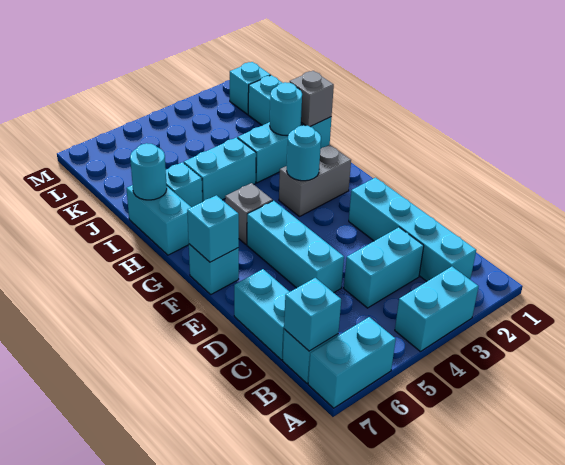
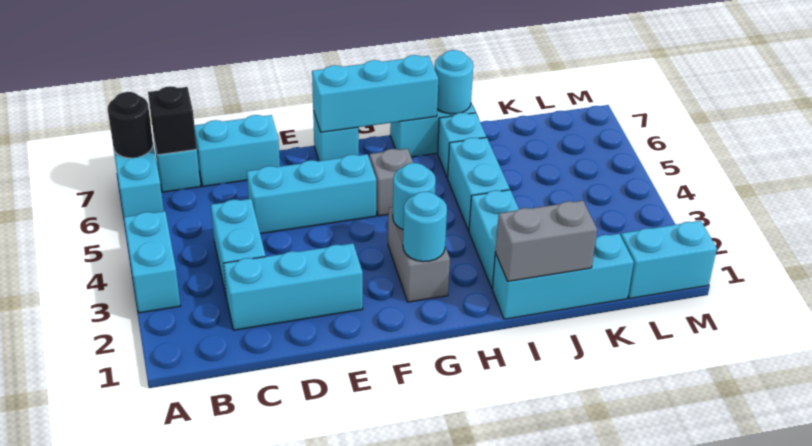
none -> black round brick A7 level 2
cyan brick B2:E2 level 1 -> cyan brick C2:E2 level 1
cyan brick B7 level 2 -> black brick B7 level 2
cyan brick F7 level 2 -> cyan brick F7:H7 level 2
grey brick I1 level 2 -> grey brick I1:J1 level 2
cyan round brick I2 level 2 -> cyan round brick G2 level 2
cyan brick L1 level 1 -> cyan brick L1:M1 level 1

